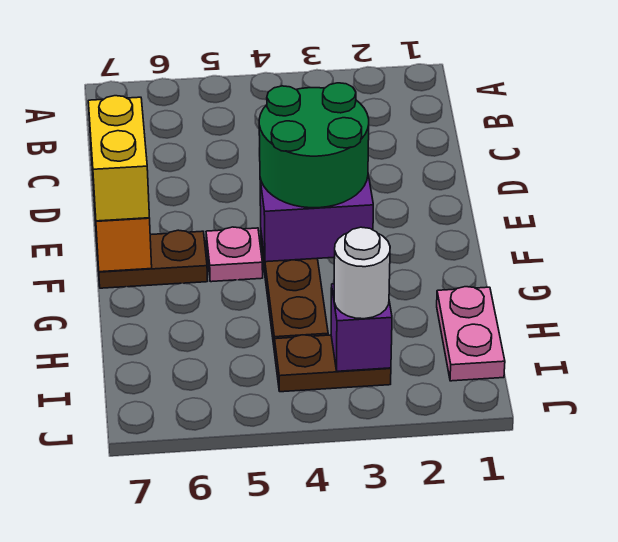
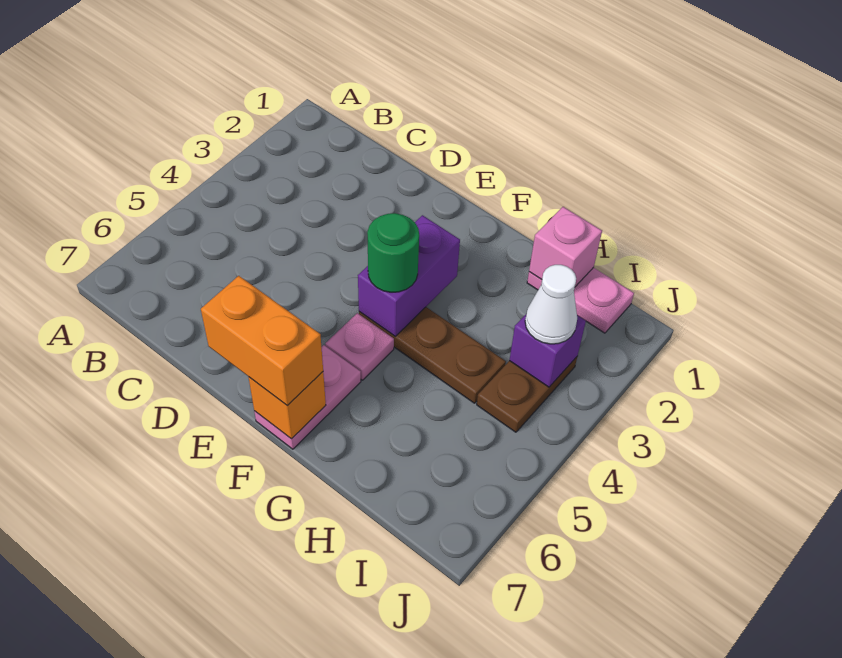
green round brick E3:F4 level 3 -> green round brick F4 level 3
yellow brick E7:F7 level 3 -> orange brick E7:F7 level 3
brown plate F6:F7 level 1 -> pink plate F6:F7 level 1
none -> pink brick H1 level 2
white round brick I3 level 3 -> white cone I3 level 3

